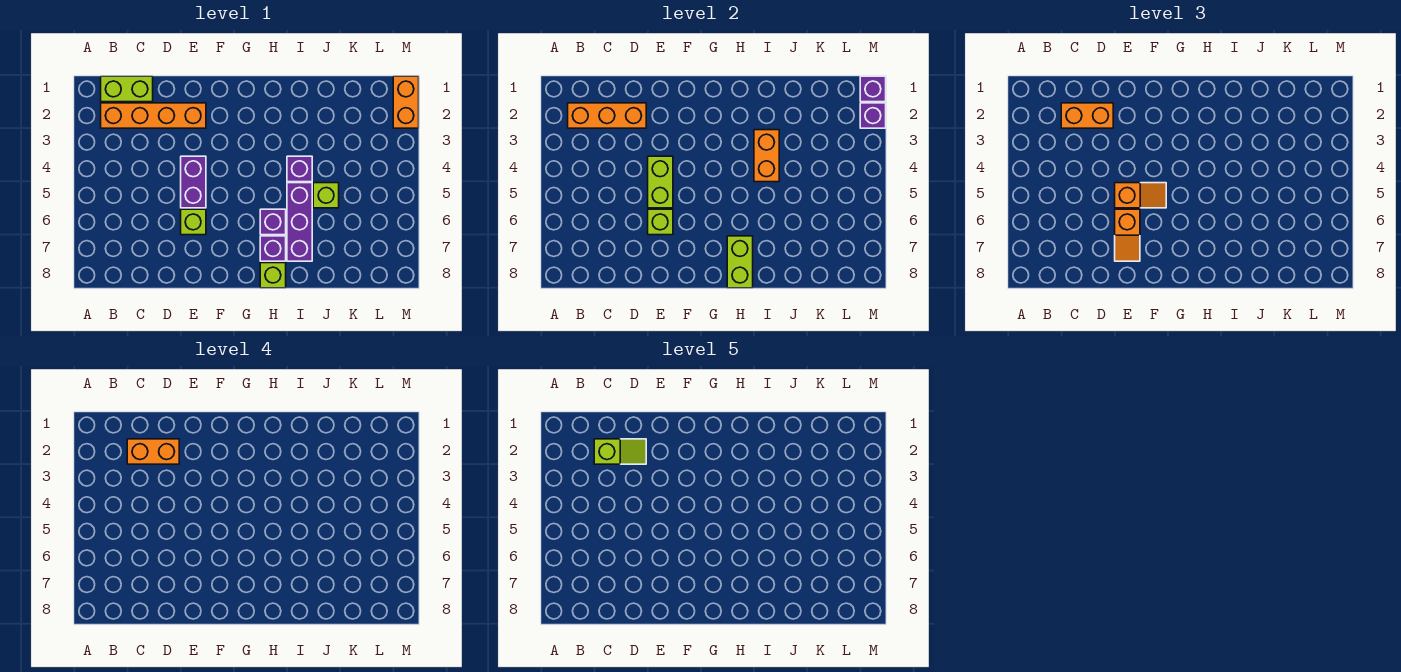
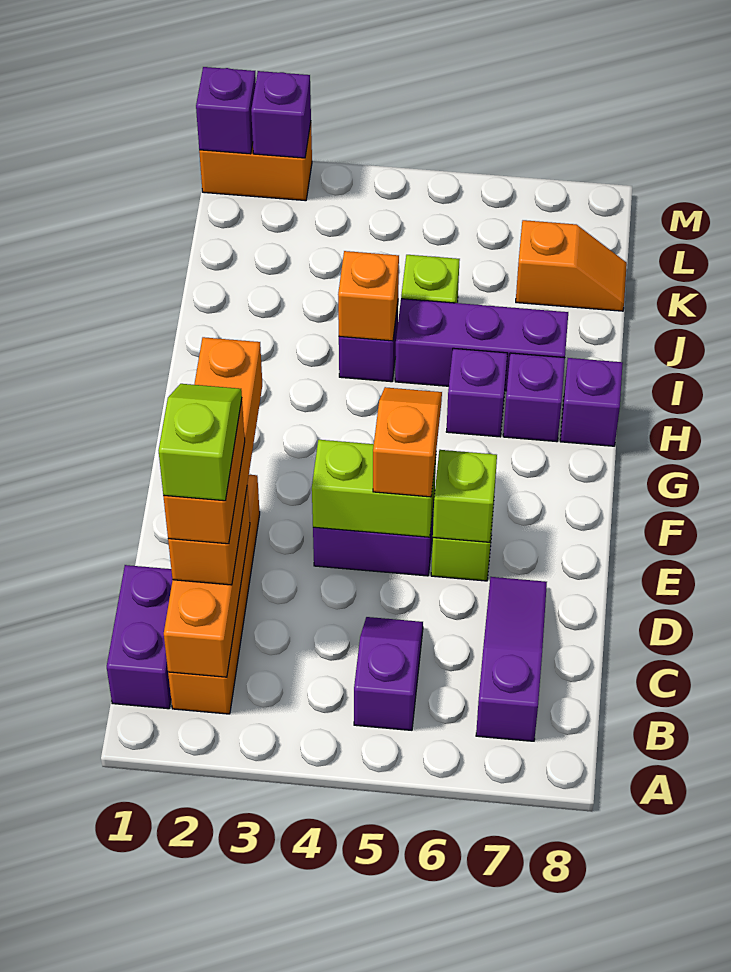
lime brick B1:C1 level 1 -> purple brick B1:C1 level 1
none -> purple slope B5:C5 level 1 top B
none -> purple slope B7:D7 level 1 top B
orange brick C2:D2 level 3 -> orange brick C2:F2 level 3
orange slope E6:E7 level 3 top 6 -> orange slope K7:K8 level 1 top 7
lime brick H7:H8 level 2 -> none
lime brick H8 level 1 -> purple brick H8 level 1
orange brick I3:I4 level 2 -> orange brick I4 level 2

